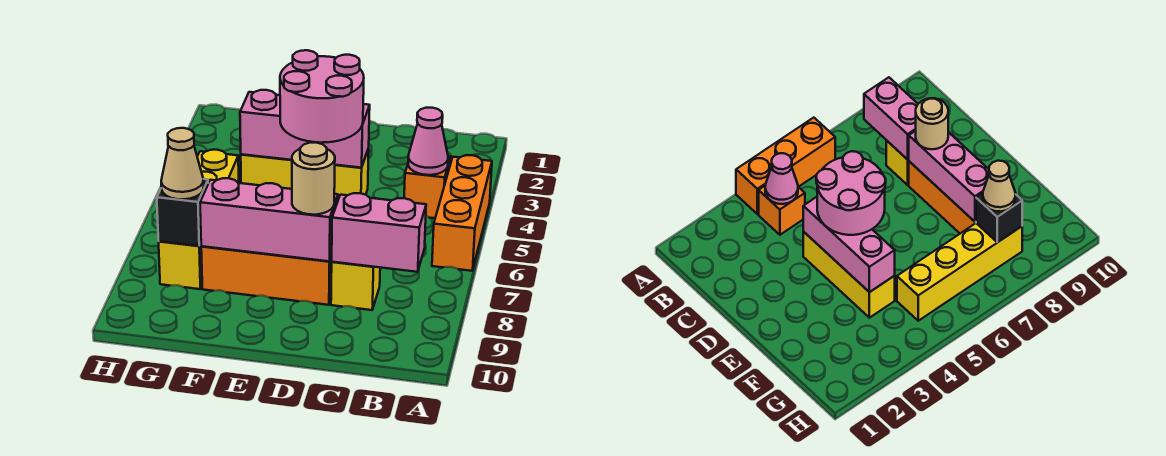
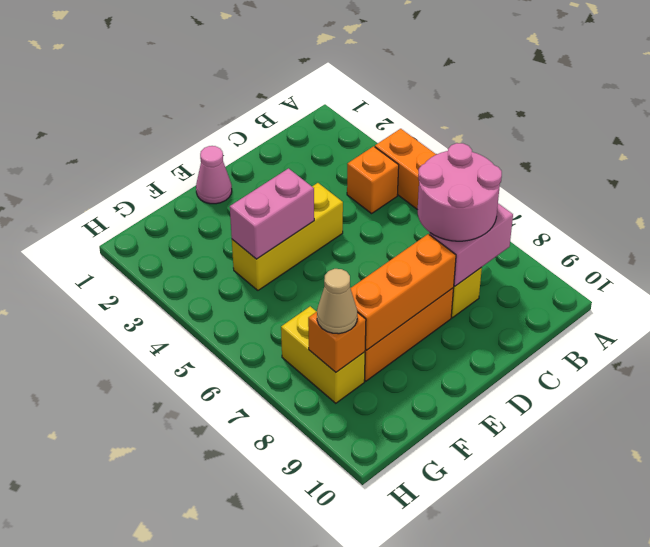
pink cone B4 level 2 -> pink cone E1 level 1
pink brick D4:F4 level 2 -> pink brick E4:F4 level 2
pink round brick D4:E5 level 3 -> pink round brick B7:C8 level 3
pink brick D8:F8 level 2 -> orange brick D8:F8 level 2
tan round brick D8 level 3 -> none
yellow brick G5:G8 level 1 -> yellow brick G7:G8 level 1
black brick G8 level 2 -> orange brick G8 level 2

